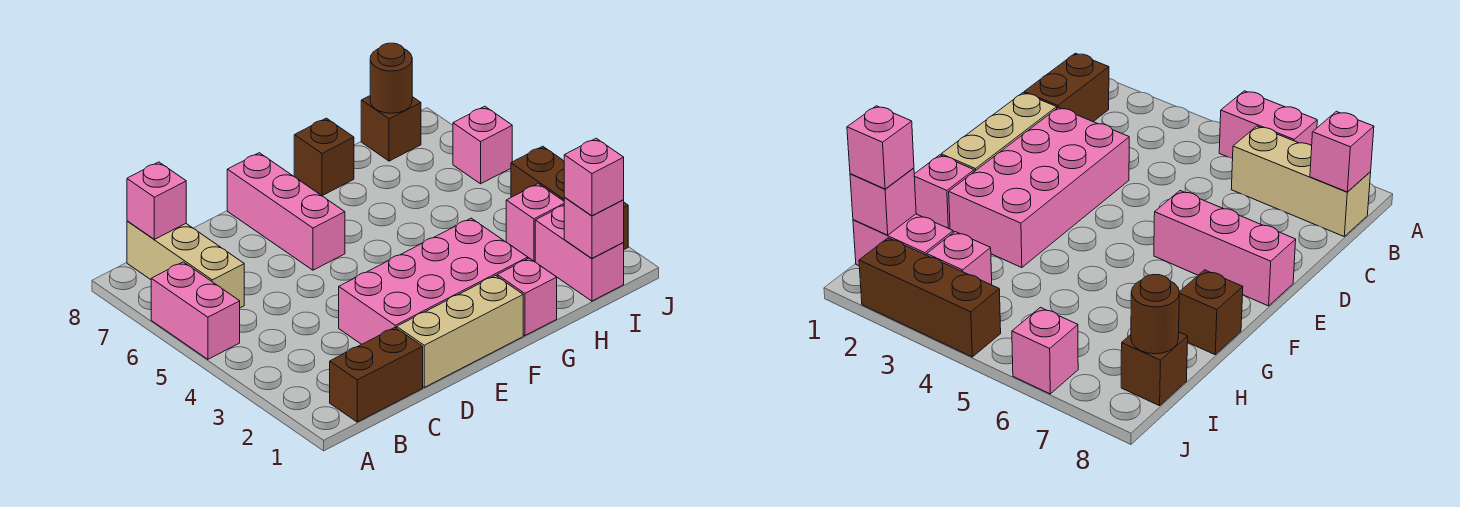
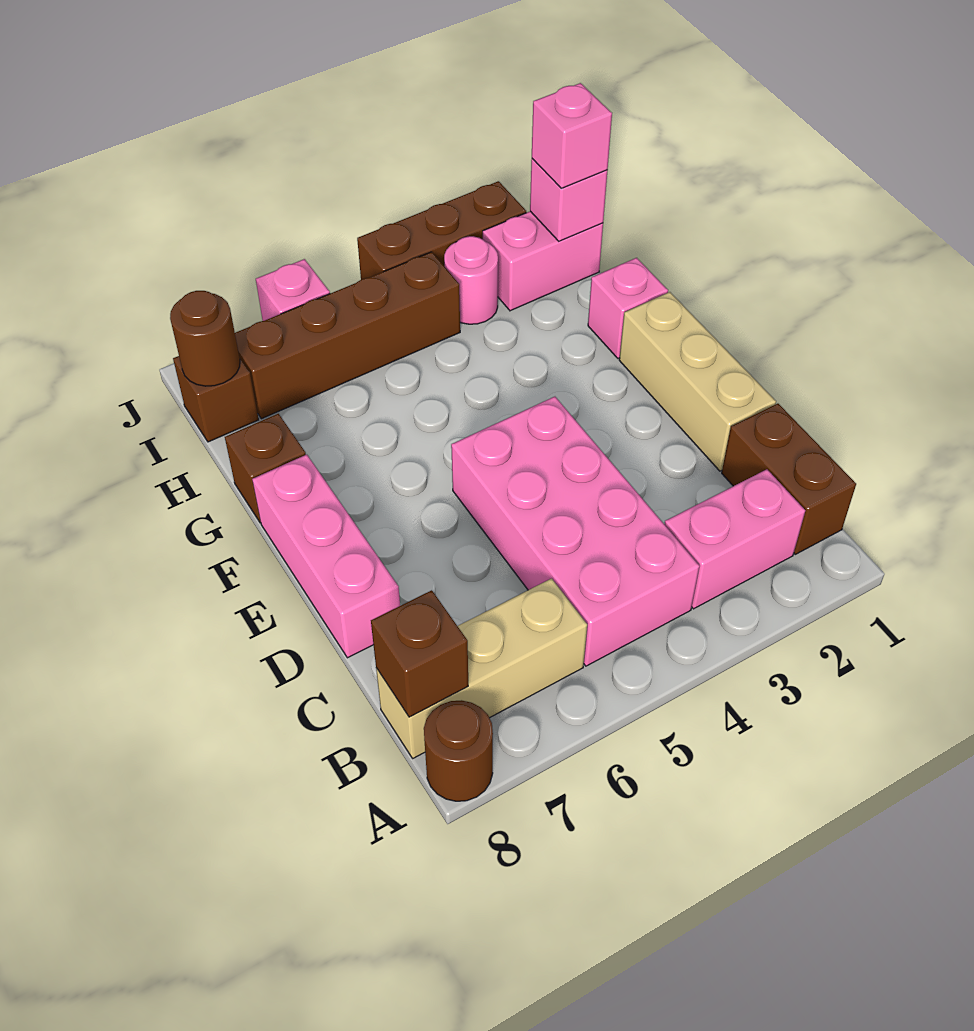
pink brick A5:A6 level 1 -> pink brick B2:B3 level 1
none -> brown round brick A8 level 1
pink brick B8 level 2 -> brown brick B8 level 2
pink brick D2:G3 level 1 -> pink brick B4:E5 level 1
pink brick E6:E8 level 1 -> pink brick D8:F8 level 1
pink brick I3 level 1 -> pink round brick I3 level 1
none -> brown brick I4:I7 level 1

